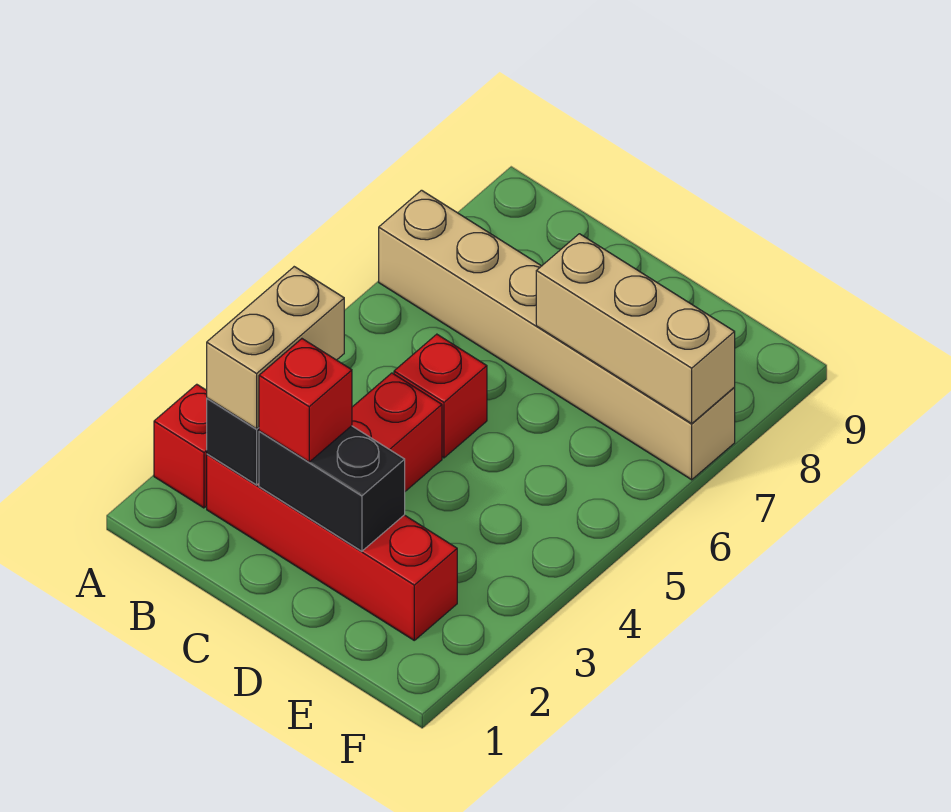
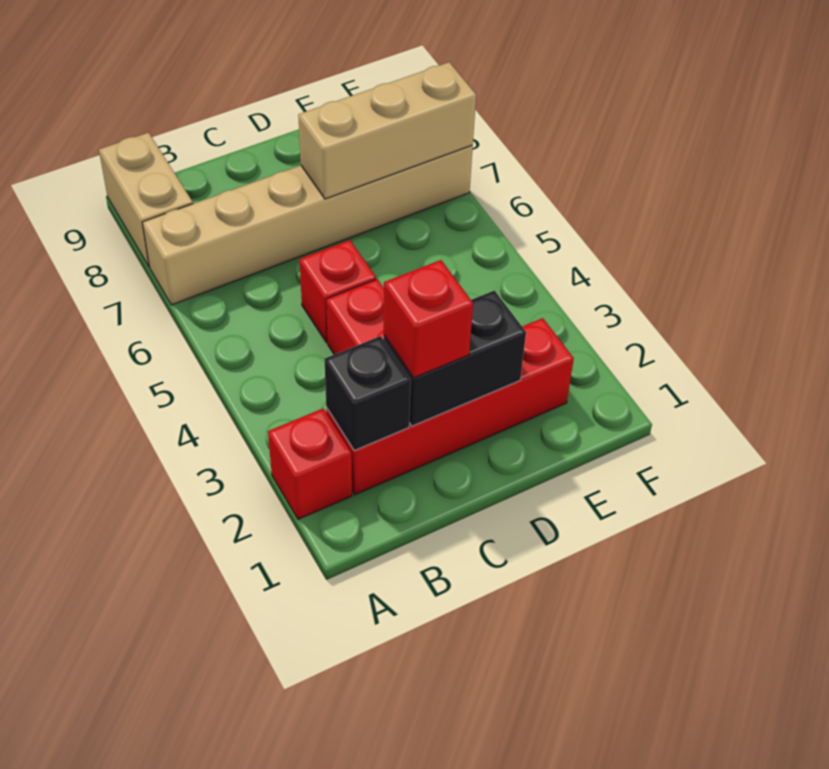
tan brick B2:B3 level 3 -> tan brick A8:A9 level 1

